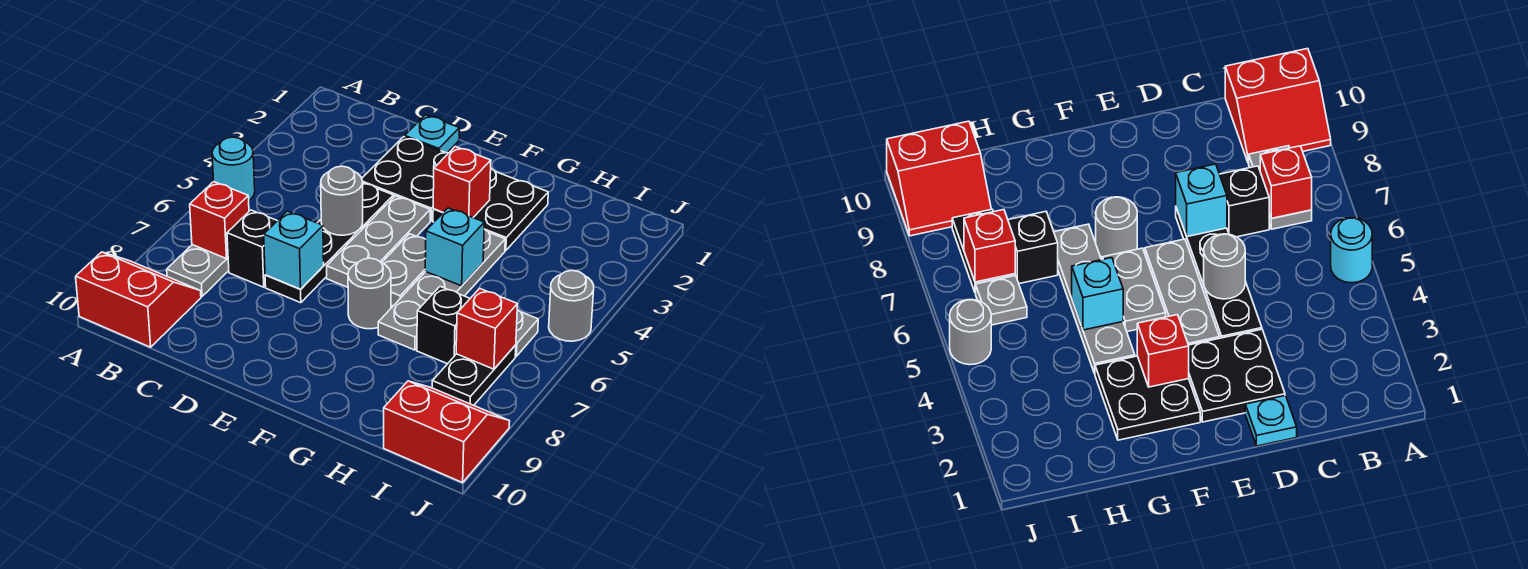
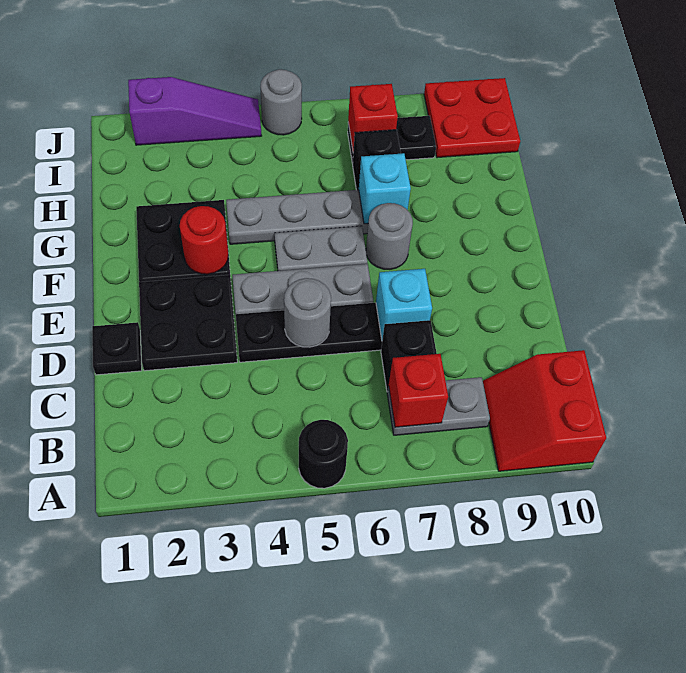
cyan round brick A5 level 1 -> black round brick A5 level 1
cyan plate D1 level 1 -> black plate D1 level 1
red brick F3 level 2 -> red round brick F3 level 2
cyan brick G5 level 2 -> cyan brick G7 level 2
grey plate I6 level 1 -> none
red slope I9:J10 level 1 top 10 -> red plate I9:J10 level 1
none -> purple slope J2:J4 level 1 top 2

